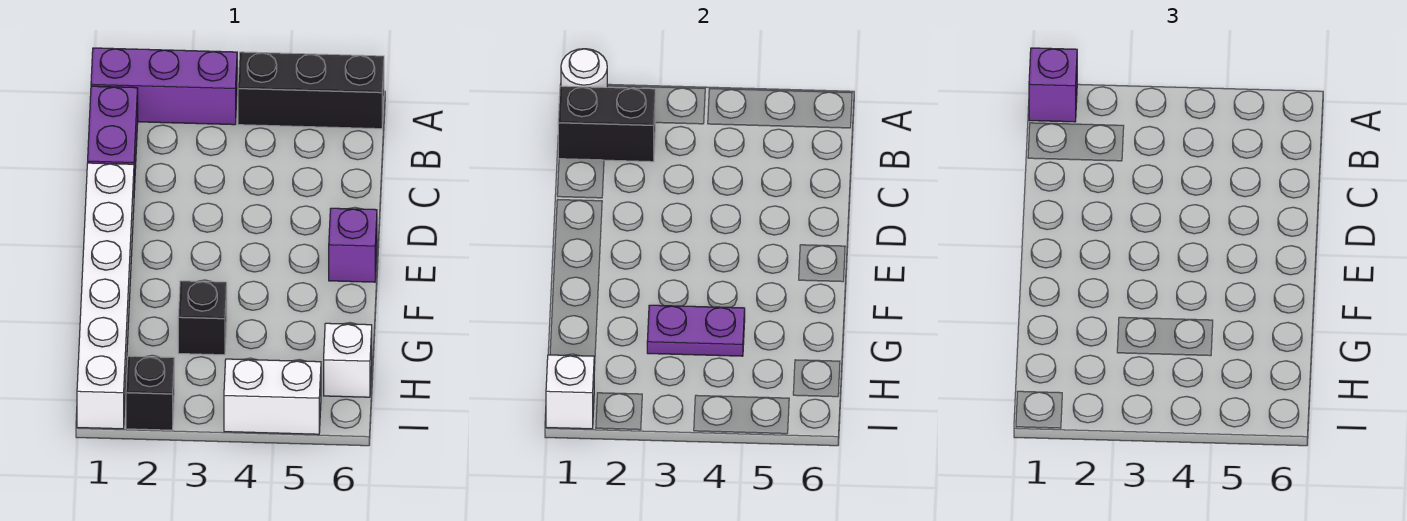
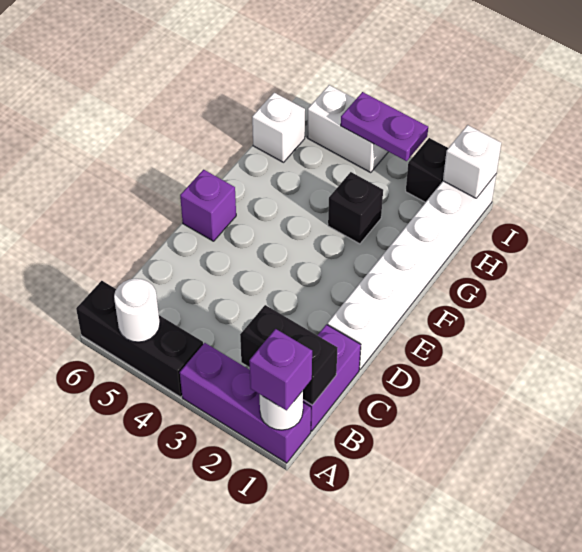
none -> white round brick A5 level 2
purple plate G3:G4 level 2 -> purple plate I3:I4 level 2

